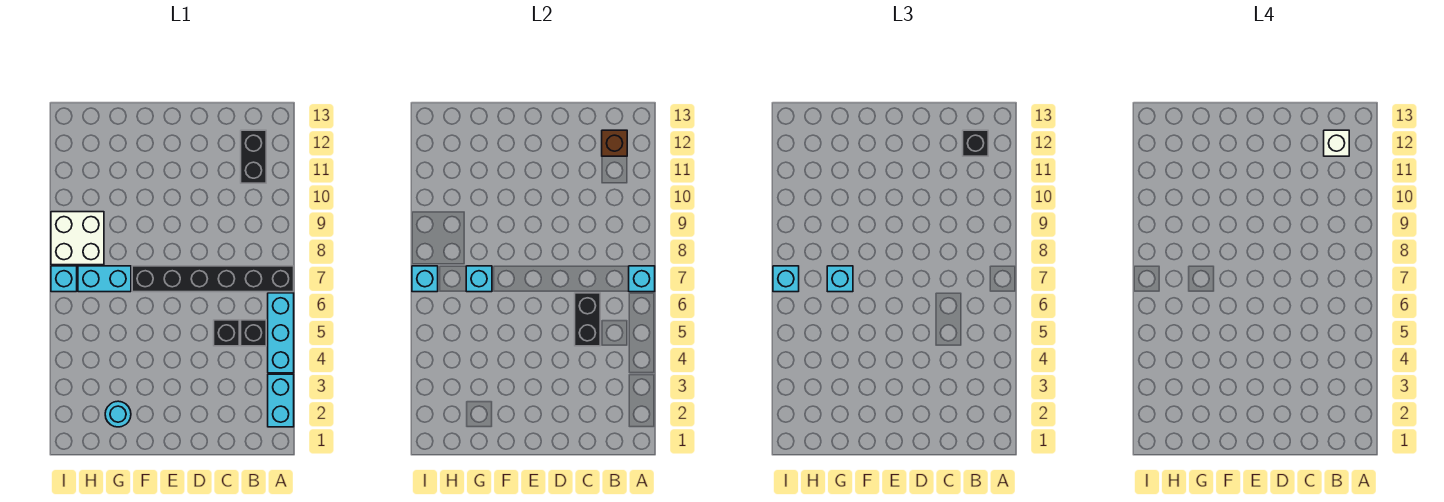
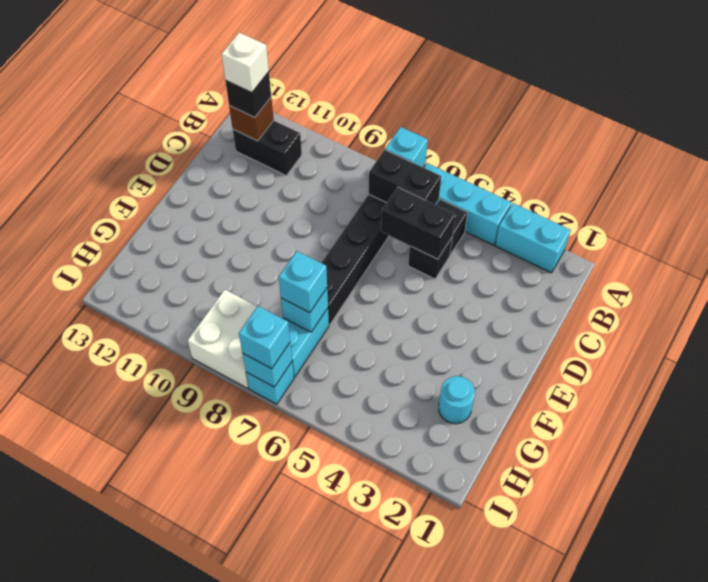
none -> black brick B6:B7 level 2

